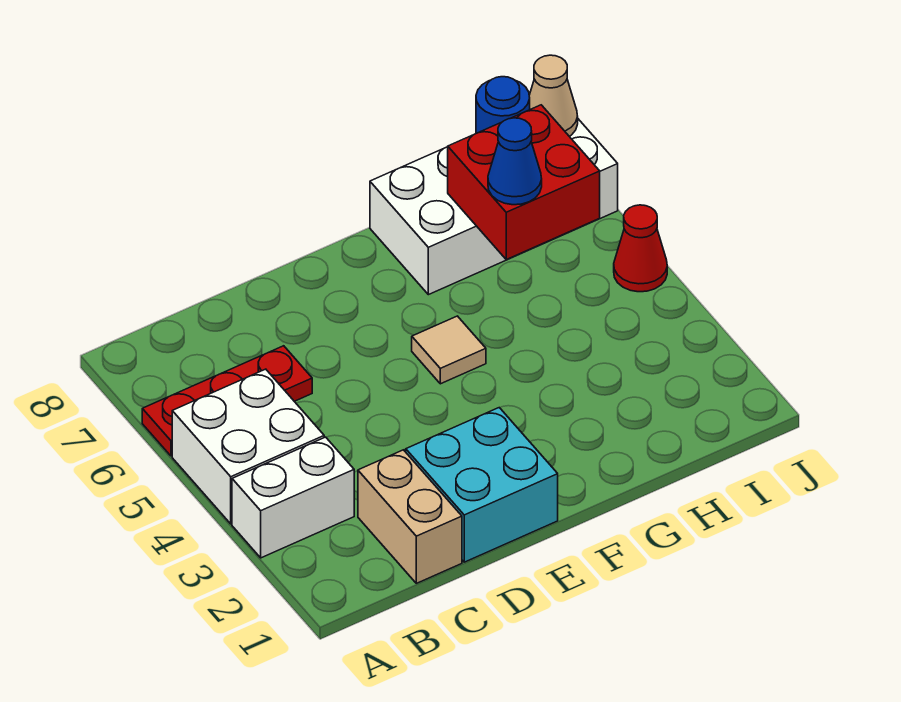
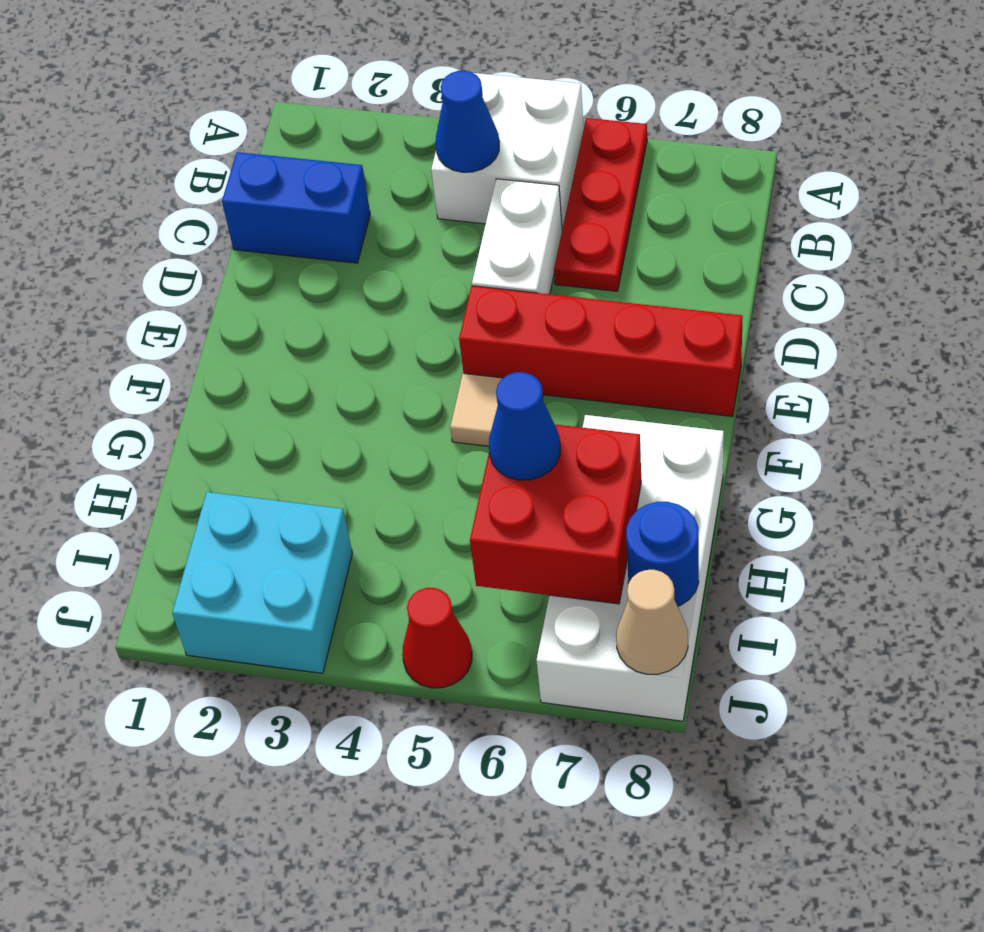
white brick A3:B3 level 1 -> white brick C5:D5 level 1
none -> blue cone B4 level 2
tan brick C1:C2 level 1 -> blue brick C1:C2 level 1
cyan brick D1:E2 level 1 -> cyan brick I2:J3 level 1
none -> red brick E5:E8 level 1

